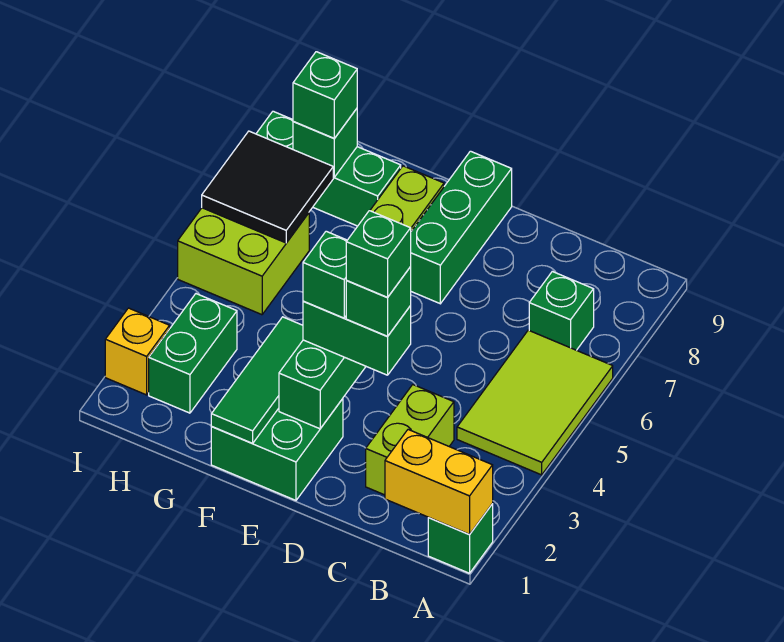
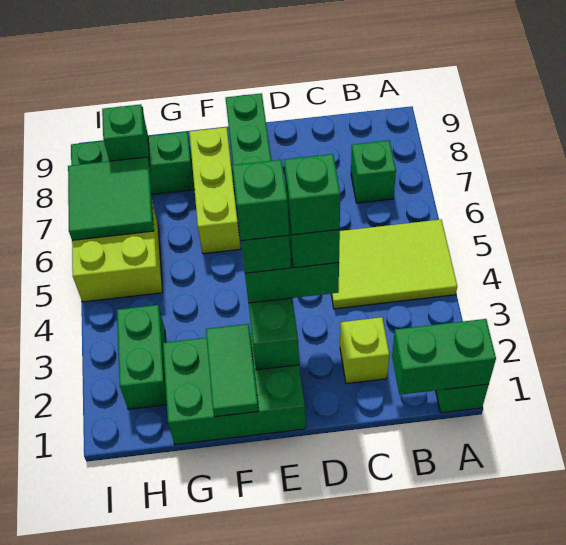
yellow brick A1:B1 level 2 -> green brick A1:B1 level 2
lime tile A4:B6 level 1 -> lime tile A4:C5 level 1
lime brick C2:C3 level 1 -> lime brick C2 level 1
green brick E1:F2 level 1 -> green brick E1:G2 level 1
green tile F1:F3 level 2 -> green tile F1:F2 level 2
black tile H6:I7 level 2 -> green tile H6:I7 level 2
green brick H8 level 3 -> green brick E3 level 5
yellow brick I2 level 1 -> none

